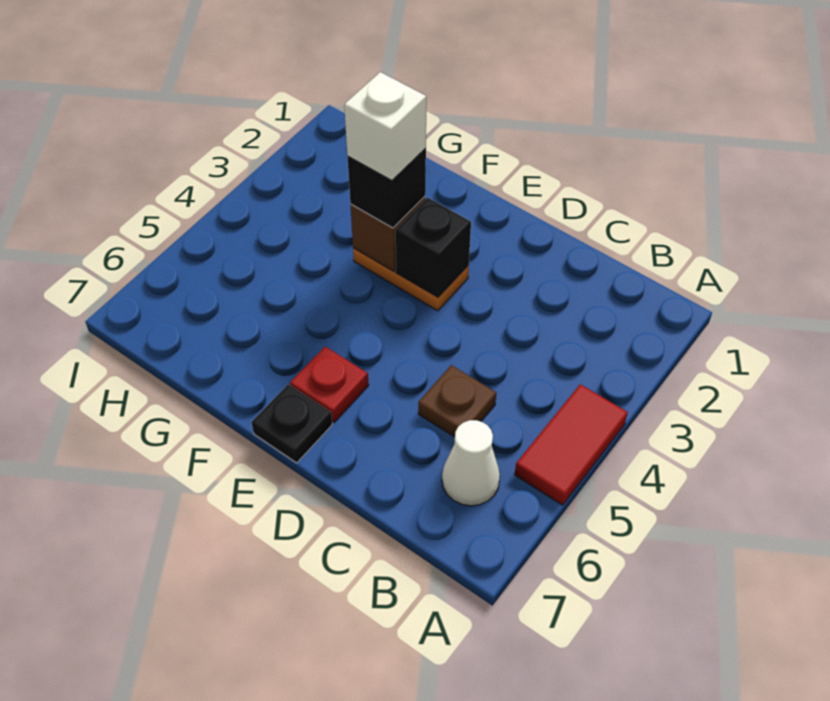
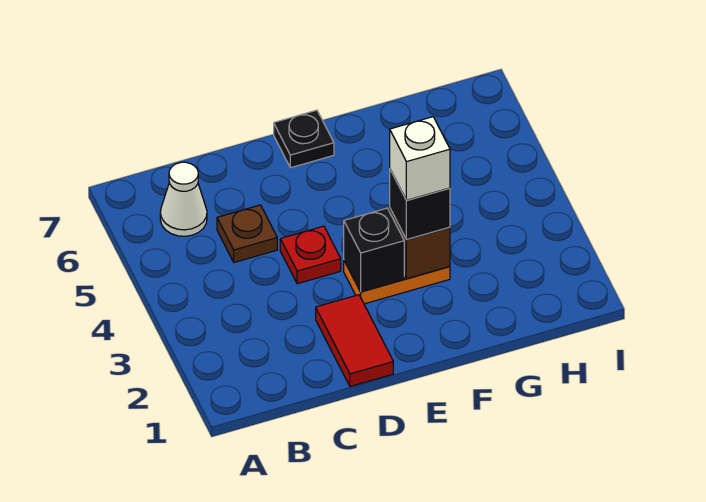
red tile A4:A5 level 1 -> red tile D1:D2 level 1
red plate E6 level 1 -> red plate D4 level 1

